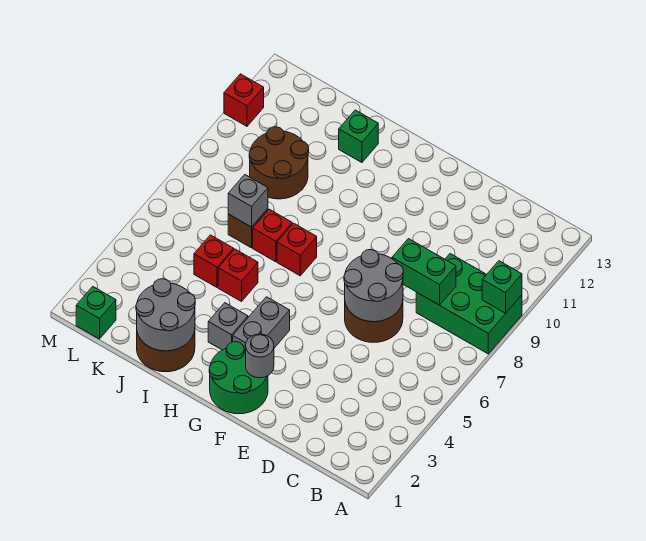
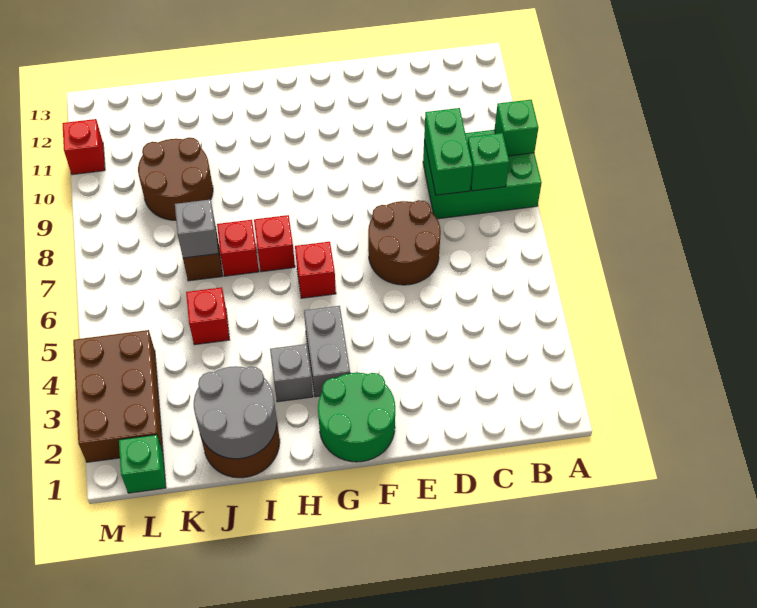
green brick C8:D8 level 2 -> green brick C8:C9 level 2
grey round brick D6:E7 level 2 -> none
grey round brick F2 level 2 -> none
red brick I5 level 1 -> red brick G6 level 1
green brick I12 level 1 -> green brick B8 level 2
none -> brown brick L2:M4 level 1

